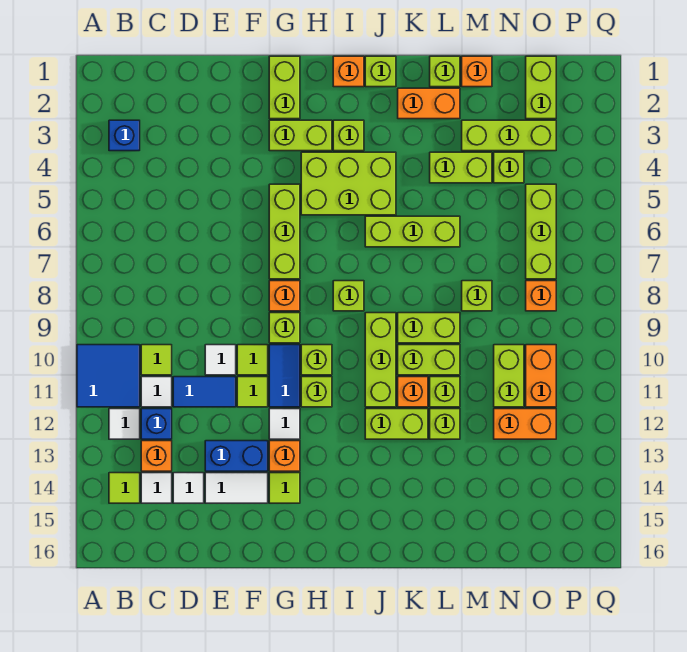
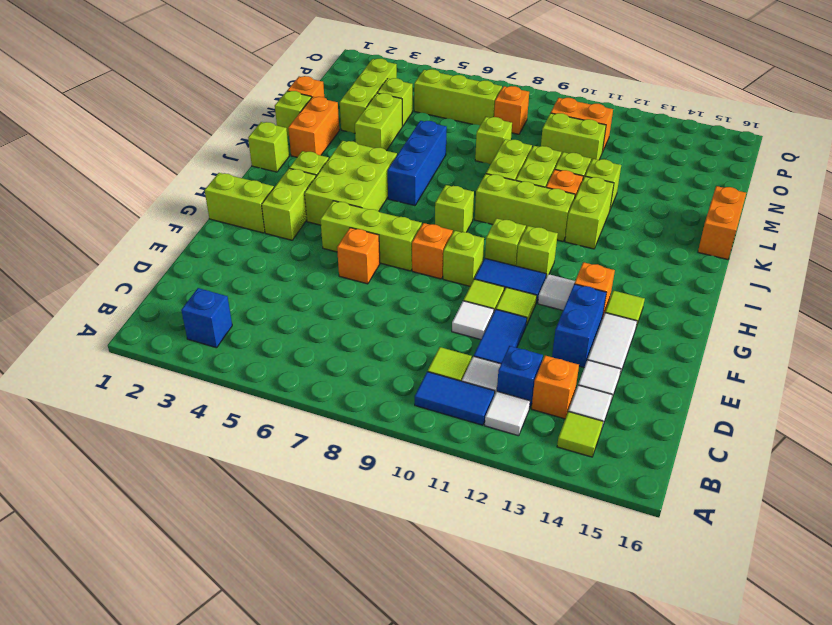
blue tile A10:B11 level 1 -> blue tile B10:B11 level 1
orange brick I1 level 1 -> orange brick F6 level 1
lime brick J6:L6 level 1 -> blue brick J6:L6 level 1
orange brick N12:O12 level 1 -> orange brick K16:L16 level 1
lime brick O1:O2 level 1 -> none

